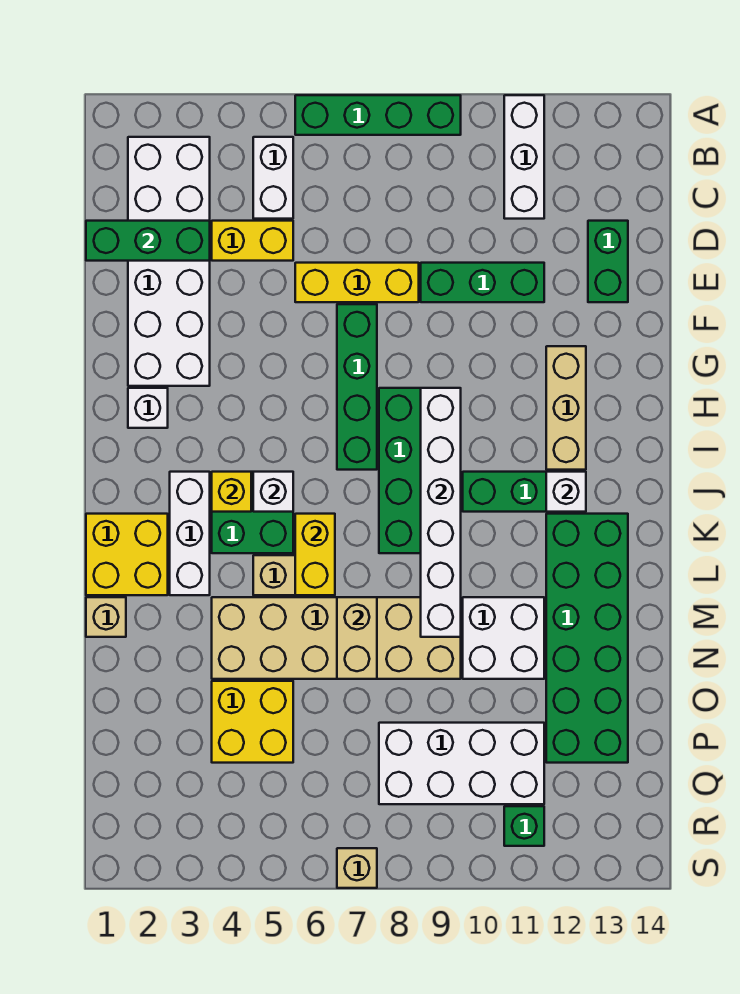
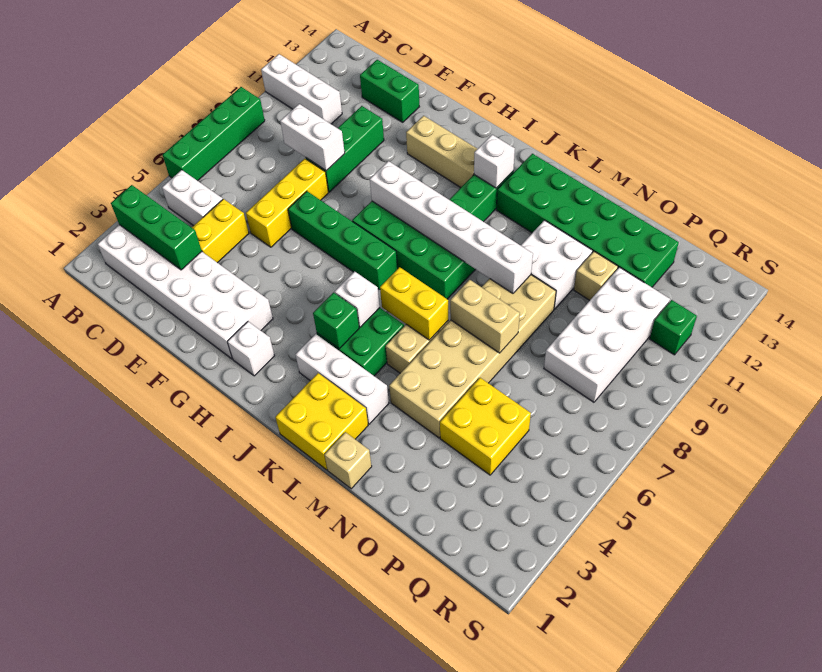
green brick D1:D3 level 2 -> green brick B3:D3 level 2
none -> white brick D9:E9 level 2
yellow brick J4 level 2 -> green brick J4 level 2
tan brick S7 level 1 -> tan brick O11 level 1

